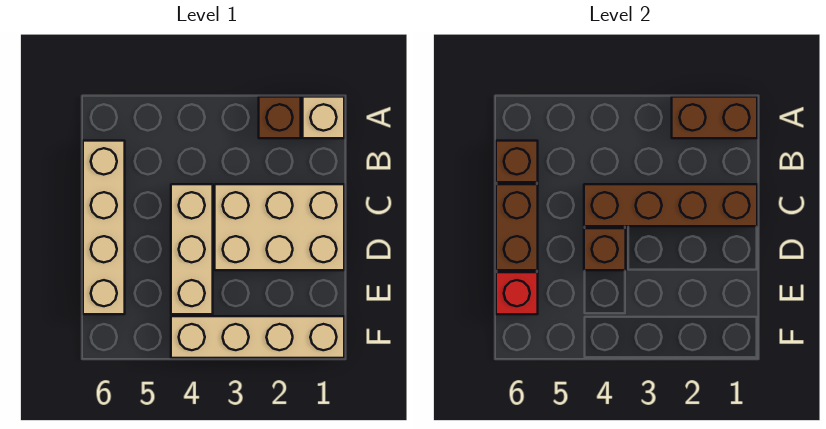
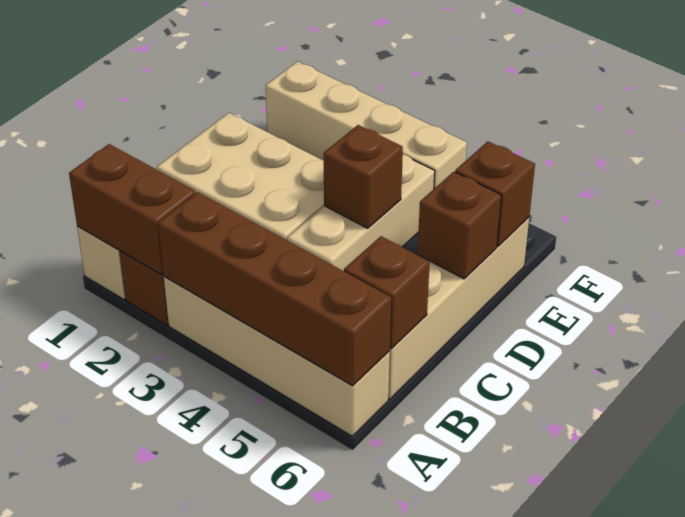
none -> tan brick A3:A6 level 1
brown brick C1:C4 level 2 -> brown brick A3:A6 level 2
brown brick C6:D6 level 2 -> brown brick D6 level 2
red brick E6 level 2 -> brown brick E6 level 2

